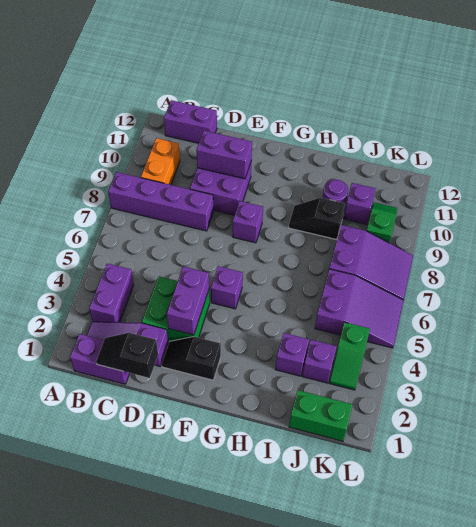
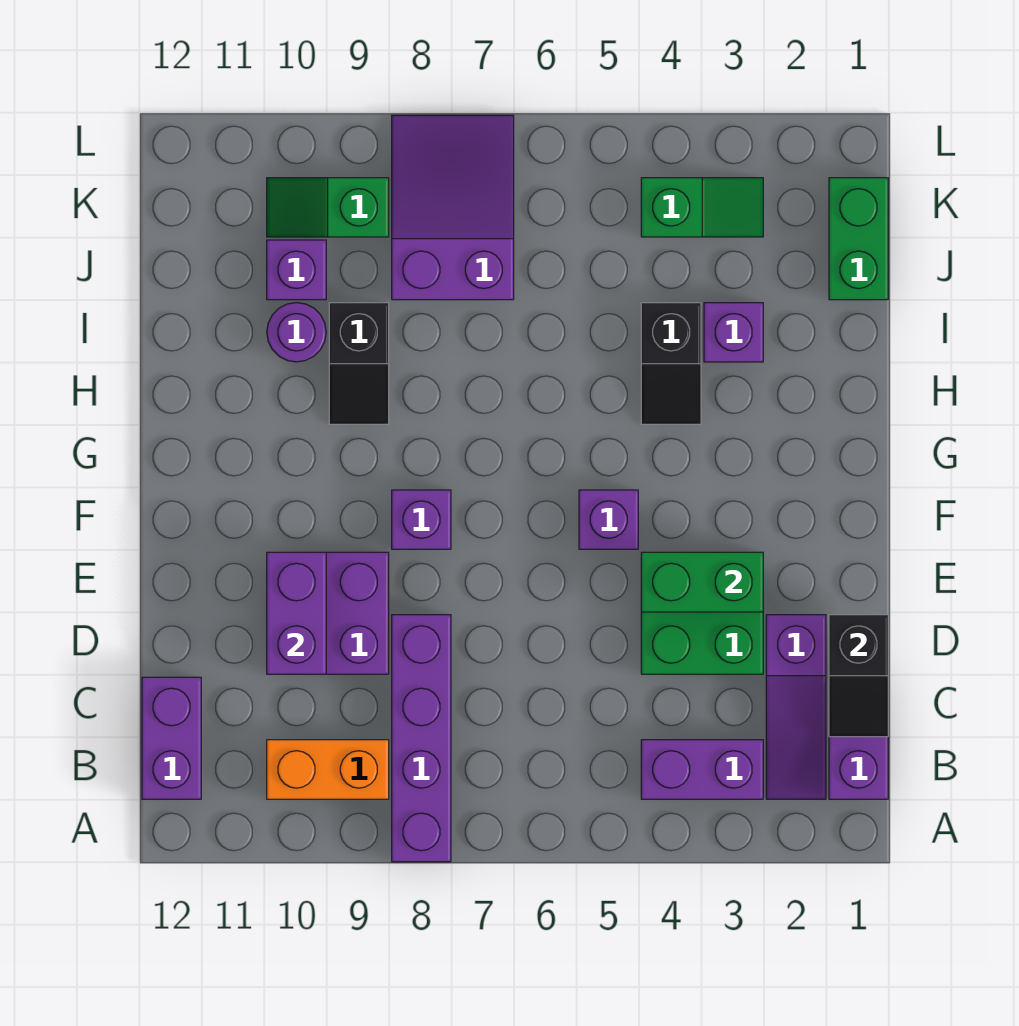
black slope E2:F2 level 1 top F -> black slope H4:I4 level 1 top I
purple brick E3:E4 level 2 -> green brick E3:E4 level 2
purple brick J3 level 1 -> none
purple slope J5:L6 level 1 top J -> none

